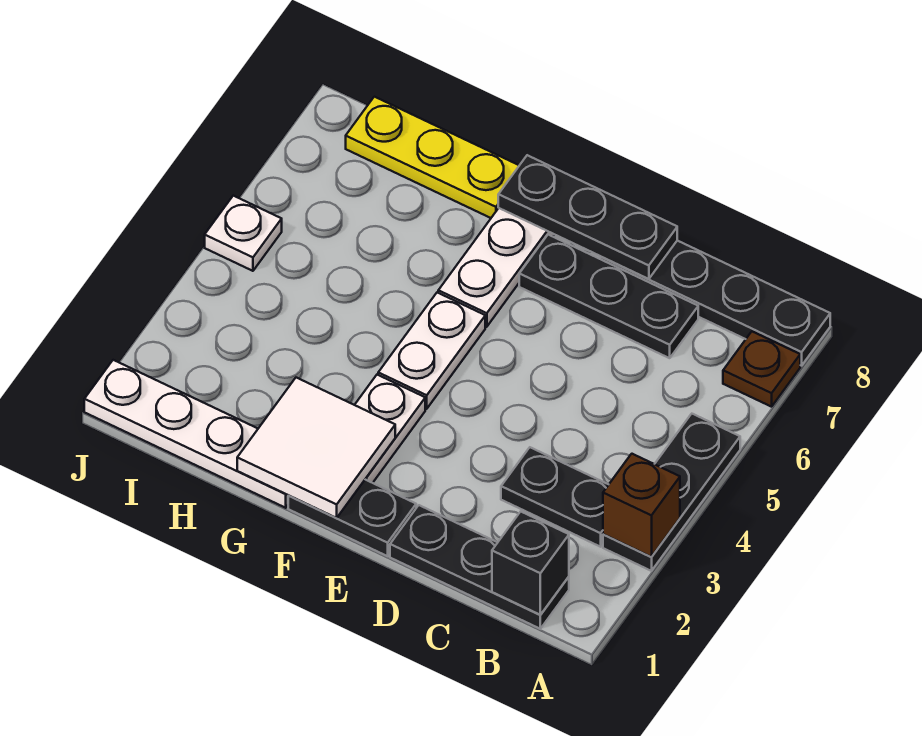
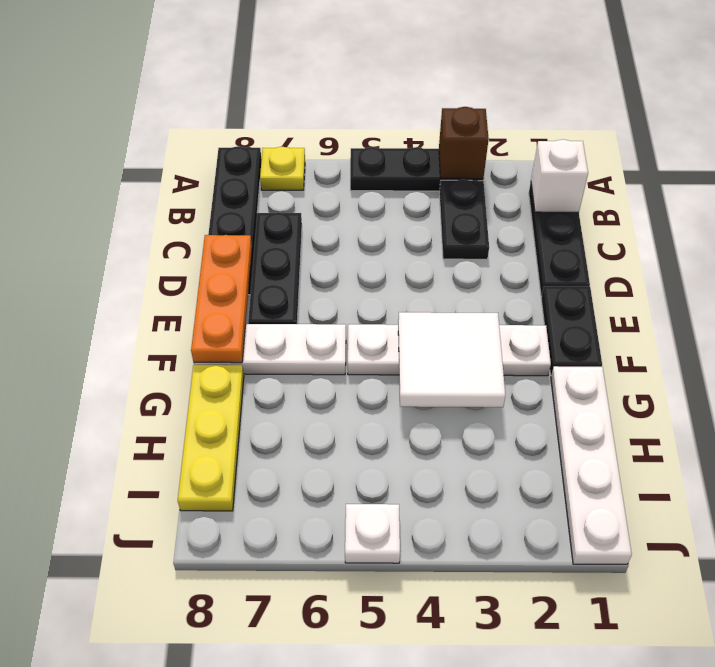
brown plate A7 level 1 -> yellow plate A7 level 1
black brick B1 level 2 -> white brick B1 level 2
black plate D8:F8 level 2 -> orange plate D8:F8 level 2
white tile F1:G2 level 2 -> white tile F3:G4 level 2

